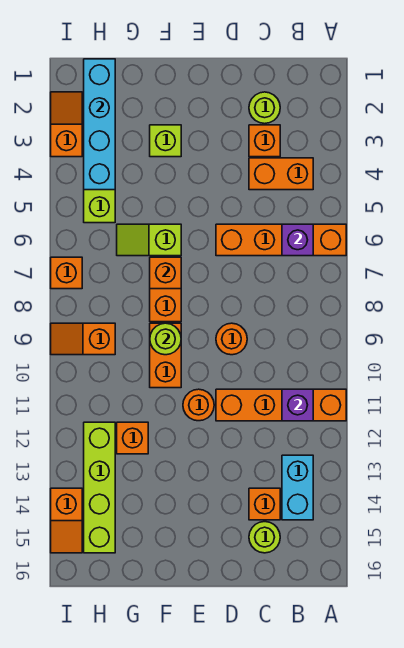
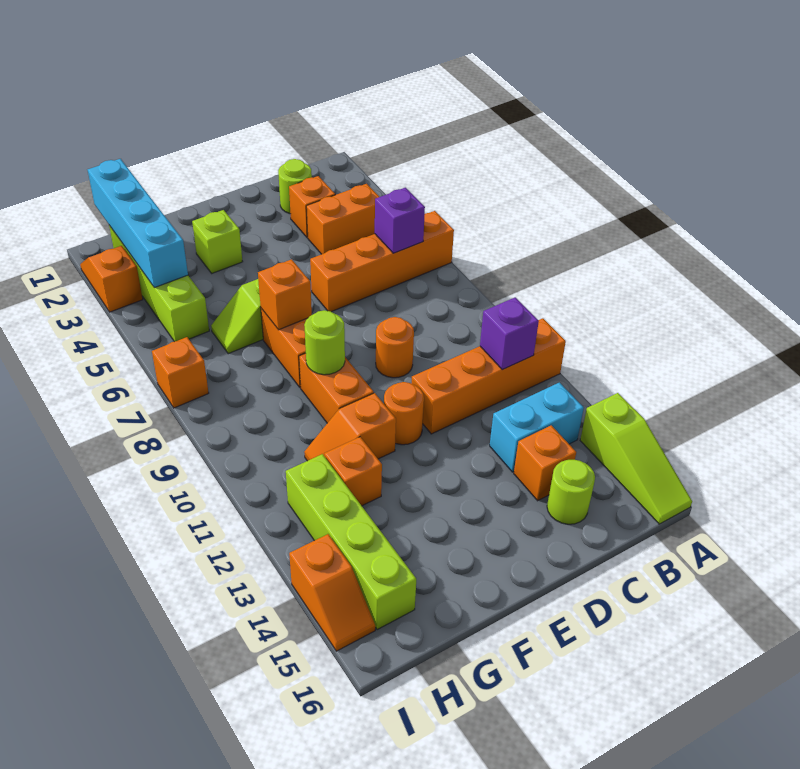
none -> lime slope A14:A16 level 1 top 14
cyan brick B13:B14 level 1 -> cyan brick B13:C13 level 1
orange slope H9:I9 level 1 top H -> orange slope F11:G11 level 1 top F

